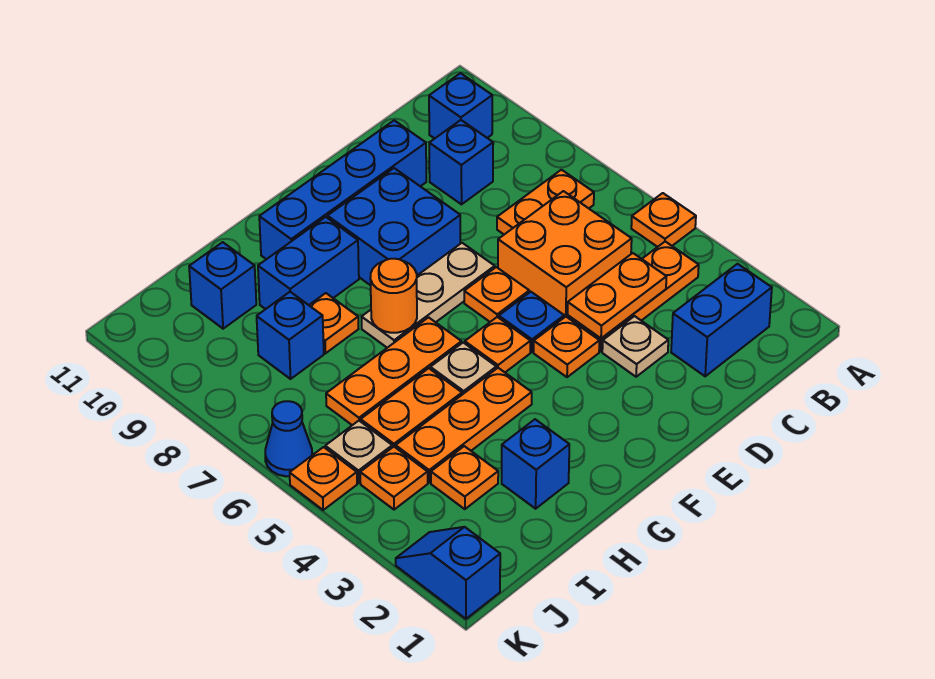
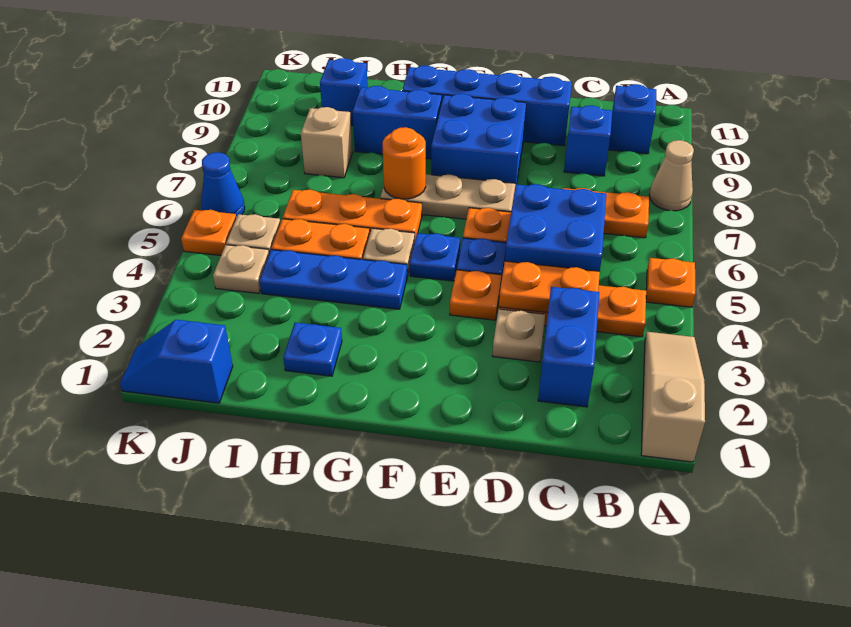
none -> tan slope A1:A3 level 1 top 1
none -> tan cone A8 level 1
blue brick B2:C2 level 1 -> blue brick C2:C3 level 1
orange brick C5:D6 level 1 -> blue brick C5:D6 level 1
orange plate F5 level 1 -> blue plate F5 level 1
orange plate G4:I4 level 1 -> blue plate G4:I4 level 1
blue brick H2 level 1 -> blue plate H2 level 1
orange plate H8 level 1 -> none
orange plate I3 level 1 -> none
blue brick I8 level 1 -> tan brick I8 level 1
orange plate J4 level 1 -> tan plate J4 level 1
blue slope K1:K2 level 1 top 1 -> blue slope J1:K1 level 1 top J

